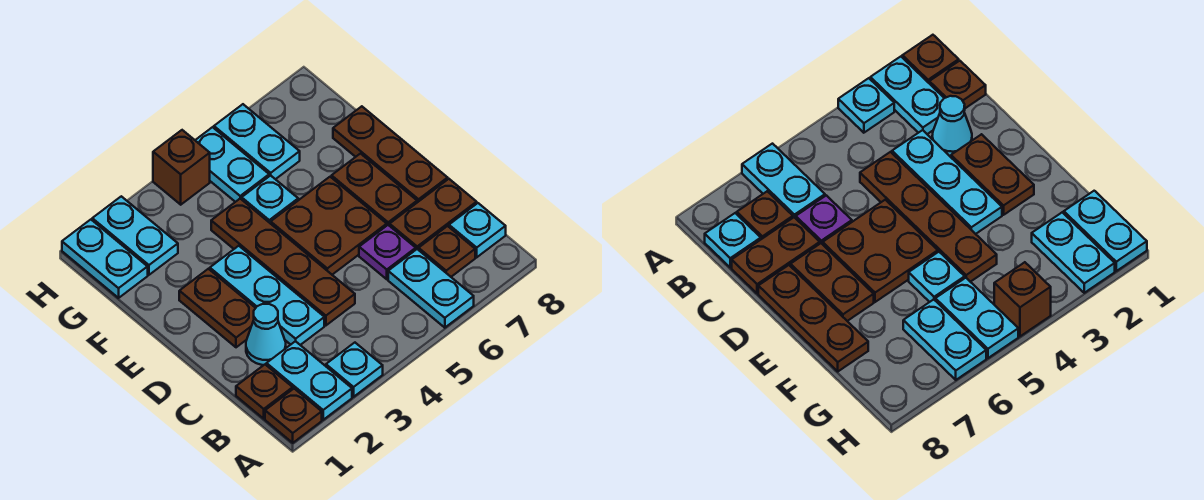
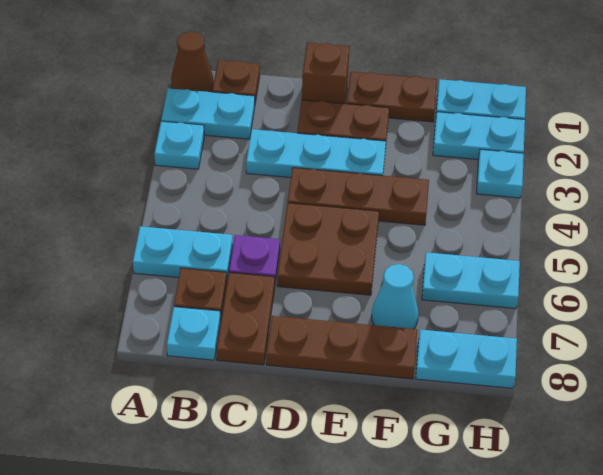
brown plate A1 level 1 -> brown cone A1 level 1
cyan cone C2 level 1 -> cyan cone F7 level 1
brown plate C4:F4 level 1 -> brown plate D4:F4 level 1
brown plate D7:E7 level 1 -> brown plate E1:F1 level 1
cyan plate F5 level 1 -> cyan plate H3 level 1
cyan plate G5:H5 level 1 -> cyan plate G8:H8 level 1
brown brick H4 level 1 -> brown brick D1 level 1

